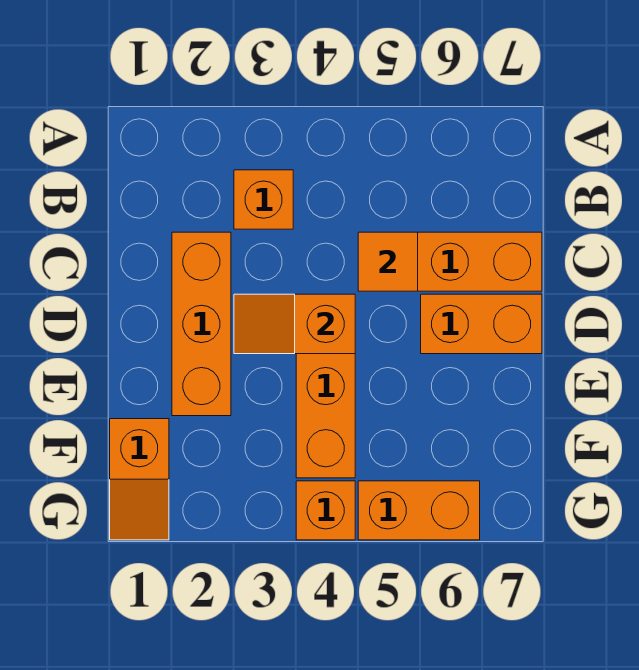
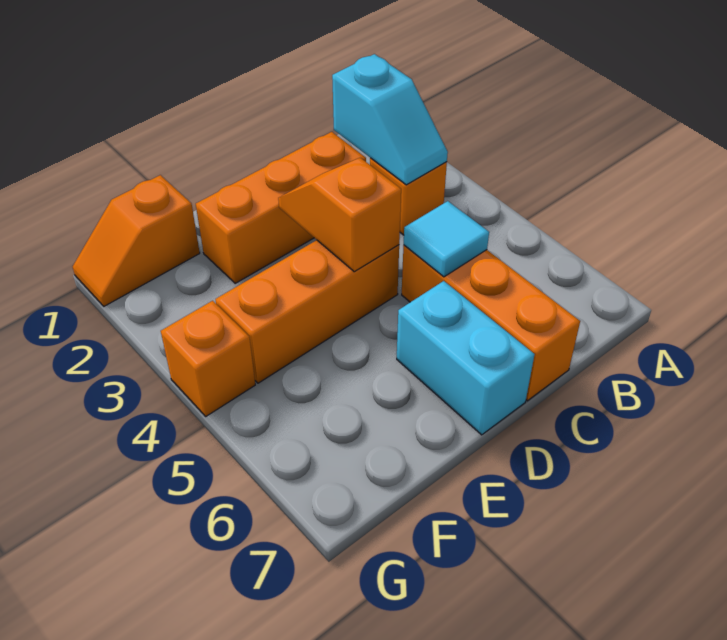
none -> cyan slope B2:B3 level 2 top 2
orange tile C5 level 2 -> cyan tile C5 level 2
orange brick D6:D7 level 1 -> cyan brick D6:D7 level 1
orange brick G5:G6 level 1 -> none

